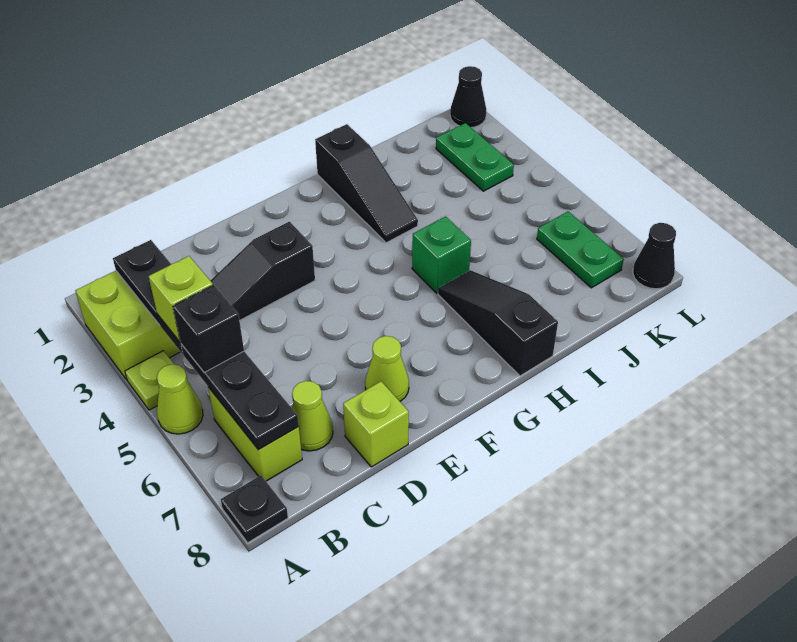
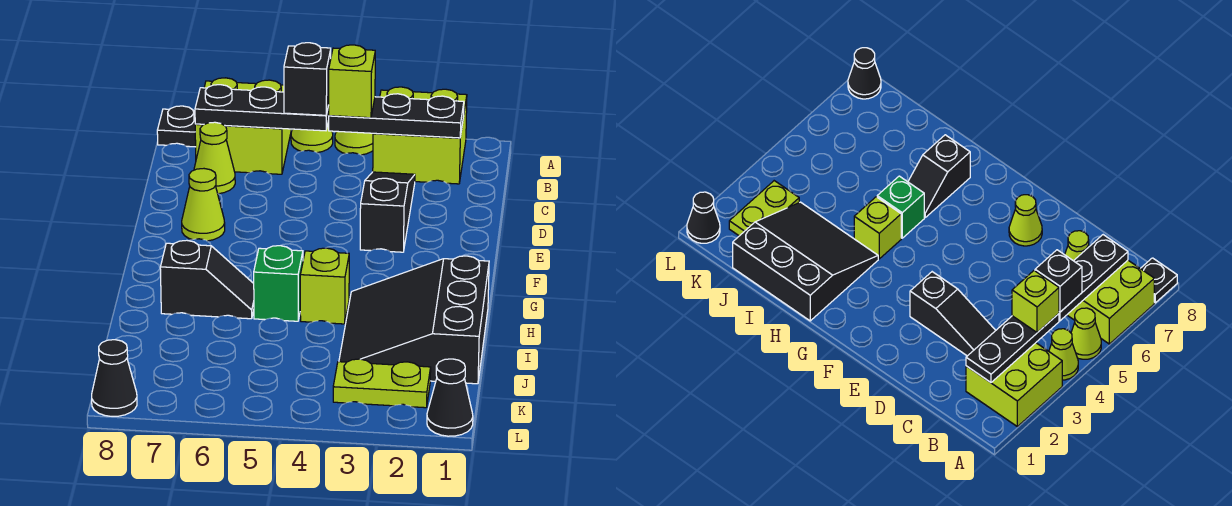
lime plate A4 level 1 -> lime cone A4 level 1
lime brick B6:B7 level 1 -> lime brick A6:B7 level 1
lime brick D8 level 1 -> lime brick H4 level 1
black slope H1:H3 level 1 top 1 -> black slope H1:J3 level 1 top 1
black slope H6:H8 level 1 top 8 -> black slope H6:H7 level 1 top 7
green plate K2:K3 level 1 -> lime plate K2:K3 level 1
green plate K6:K7 level 1 -> none

